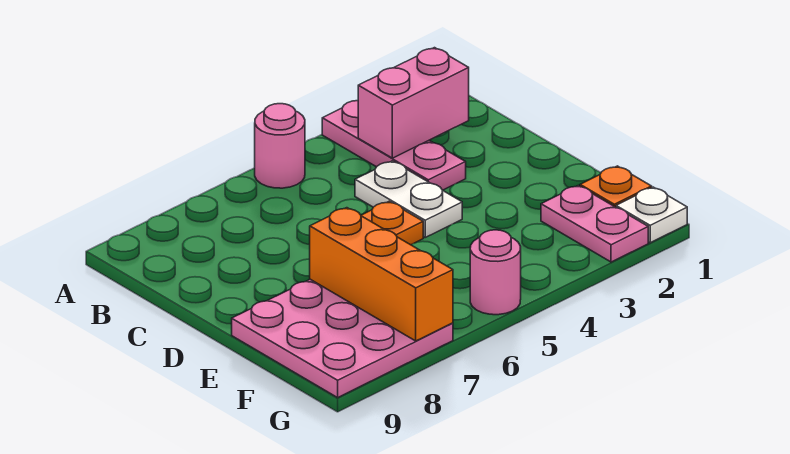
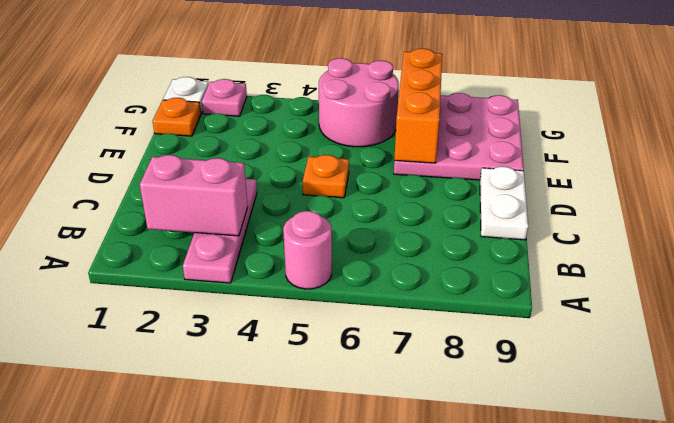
white plate C4:D4 level 1 -> white plate C9:D9 level 1
pink plate F2:G2 level 1 -> pink plate G2 level 1
pink round brick G5 level 1 -> pink round brick F5:G6 level 1

